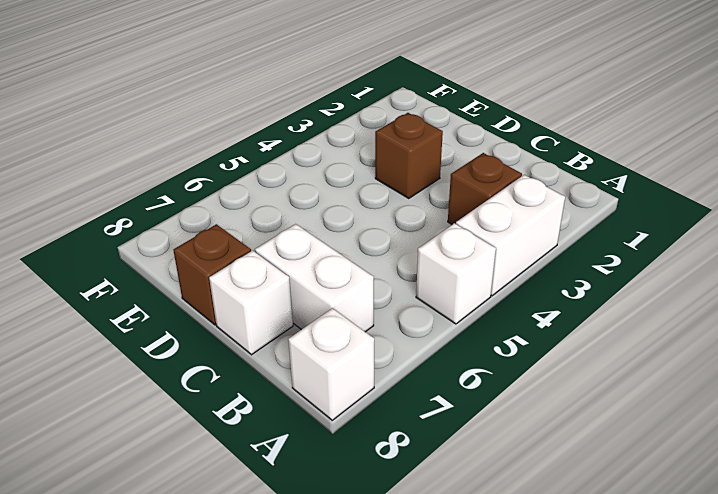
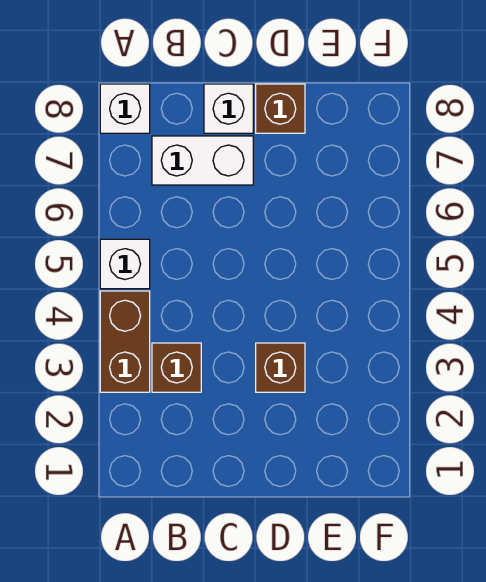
white brick A3:A4 level 1 -> brown brick A3:A4 level 1

